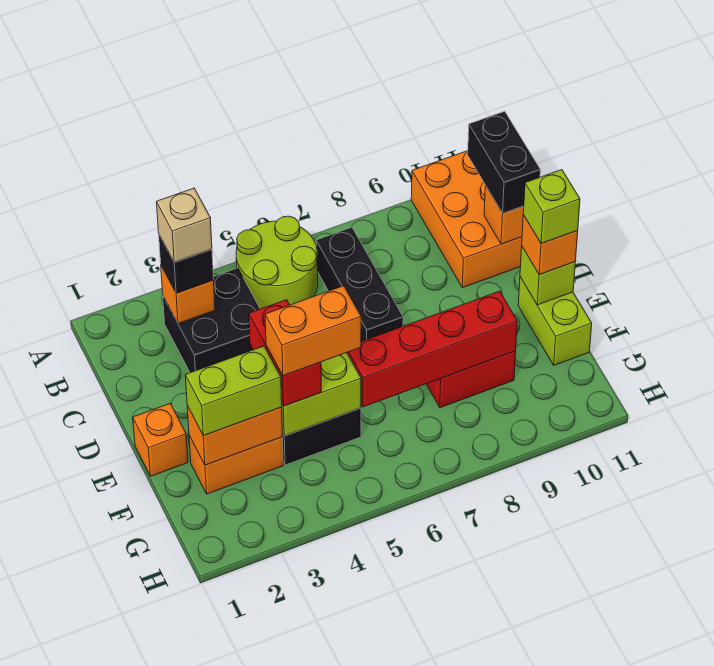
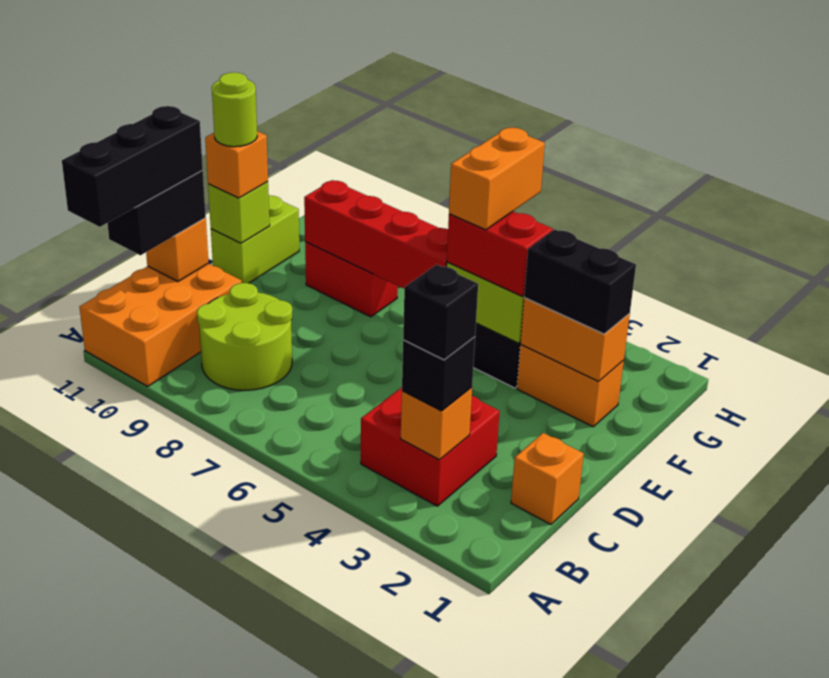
lime round brick A5:B6 level 1 -> lime round brick B8:C9 level 1
black brick B3:C4 level 1 -> red brick B3:C4 level 1
tan brick B3 level 4 -> black brick B3 level 4
black brick B7:D7 level 1 -> black brick A11:C11 level 4
orange brick E1 level 1 -> orange brick C1 level 1
red brick E4:F4 level 3 -> red brick F4:F5 level 3
lime brick E11 level 4 -> lime round brick E11 level 4
lime brick F2:F3 level 3 -> black brick F2:F3 level 3
orange brick F4:F5 level 4 -> orange brick F5:G5 level 4

